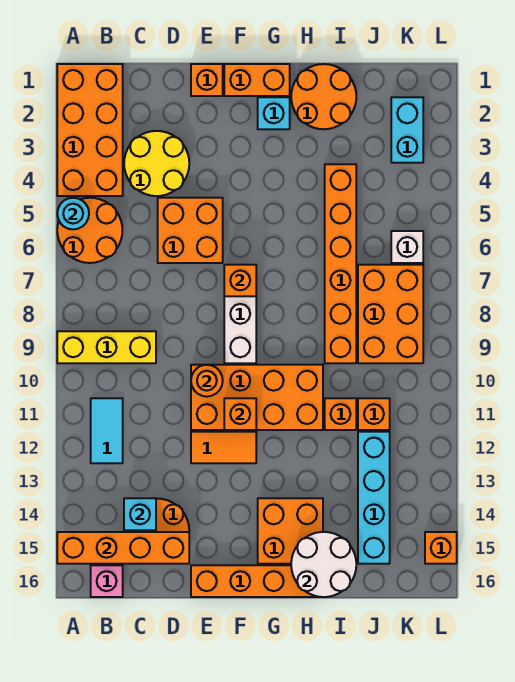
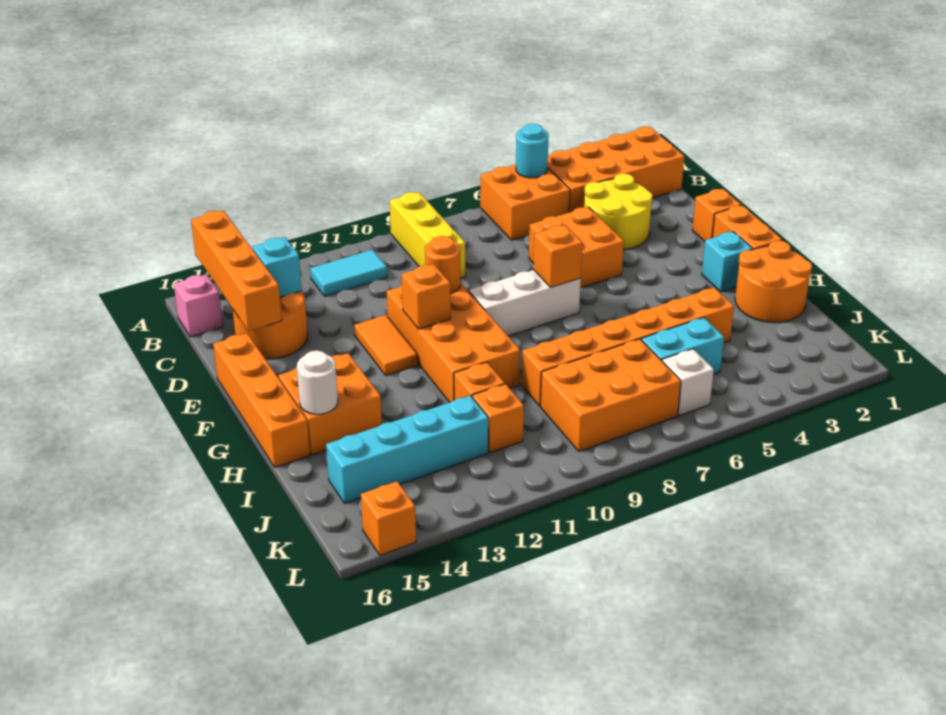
orange round brick A5:B6 level 1 -> orange brick A5:B6 level 1
white round brick H15:I16 level 2 -> white round brick H15 level 2
cyan brick K2:K3 level 1 -> cyan brick J5:J6 level 1

